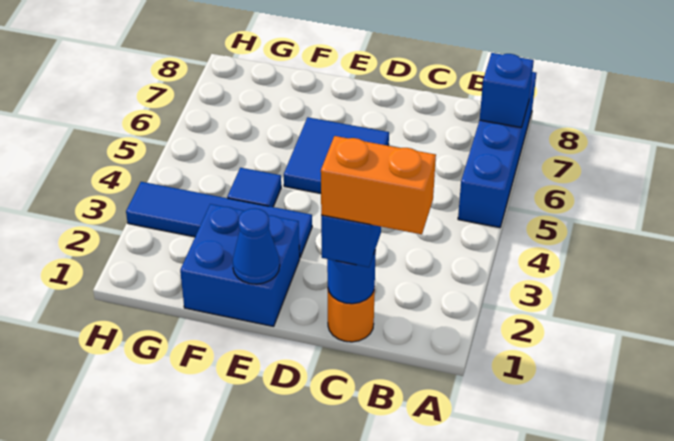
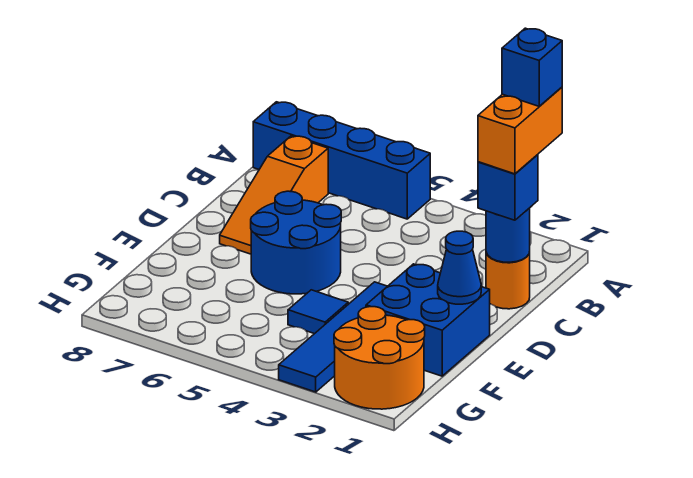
blue brick A7 level 2 -> blue brick B1 level 5
none -> orange slope B7:D7 level 1 top B
blue tile D5:E6 level 1 -> blue round brick D5:E6 level 1
none -> orange round brick G1:H2 level 1

